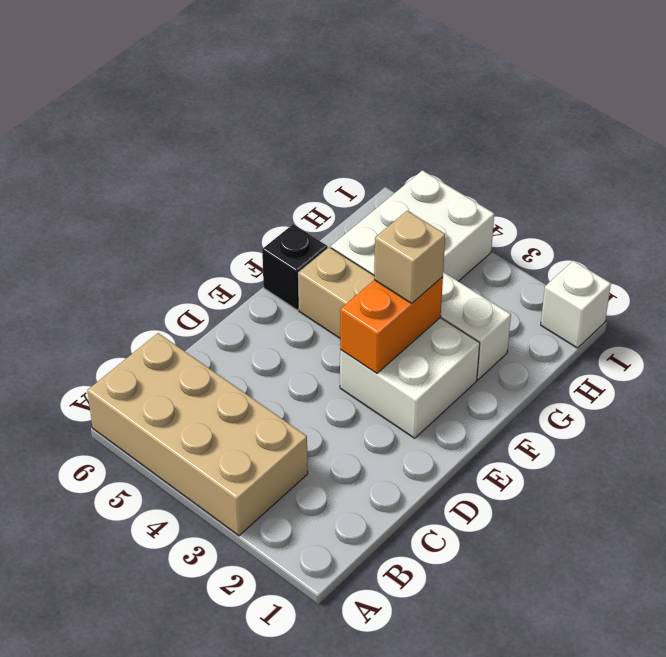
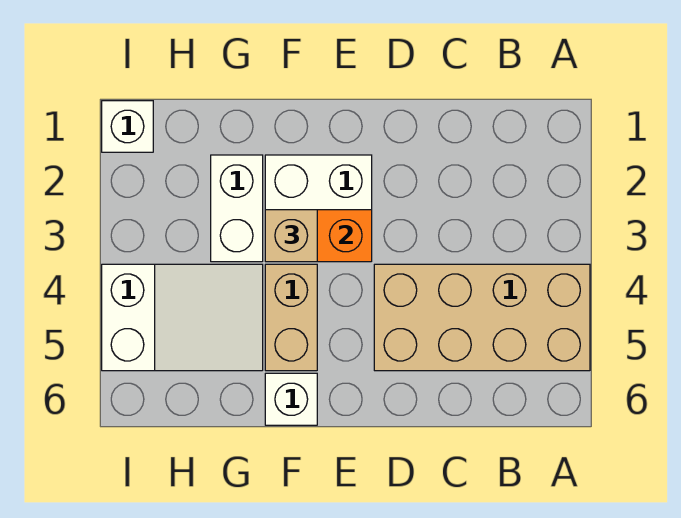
tan brick A3:B6 level 1 -> tan brick A4:D5 level 1
black brick F6 level 1 -> white brick F6 level 1
white brick G4:I5 level 1 -> white slope G4:I5 level 1 top I

